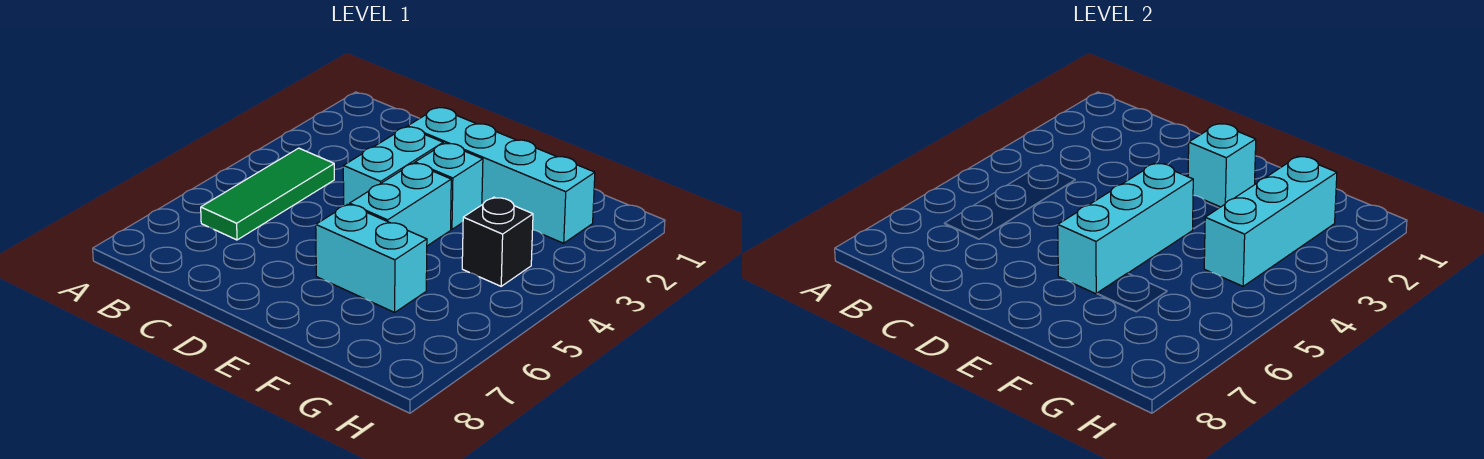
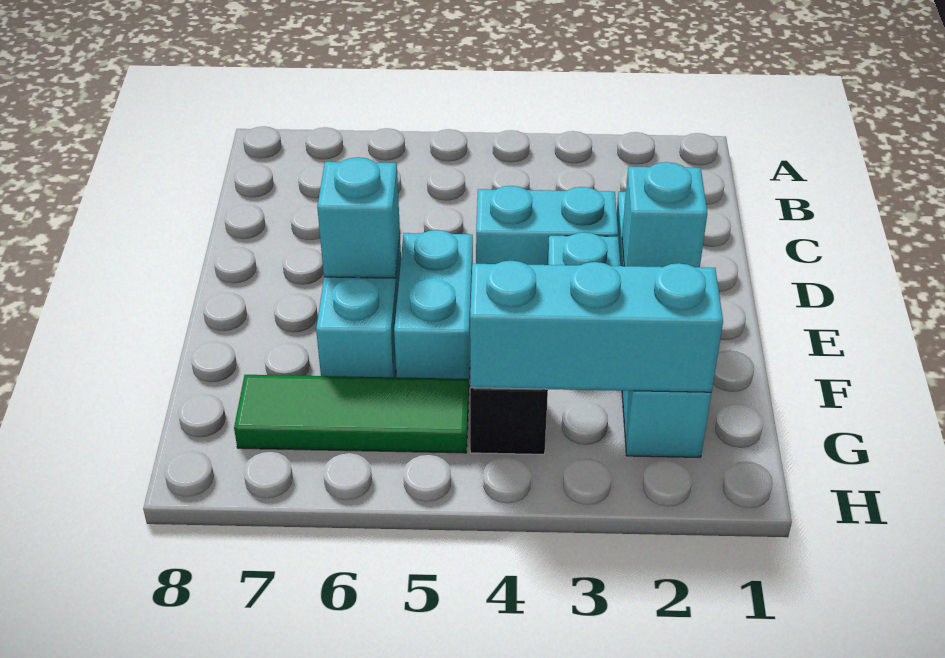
green tile B4:B6 level 1 -> green tile G5:G7 level 1
cyan brick E4:E5 level 1 -> cyan brick E5:F5 level 1
cyan brick E4:E6 level 2 -> cyan brick E6 level 2

